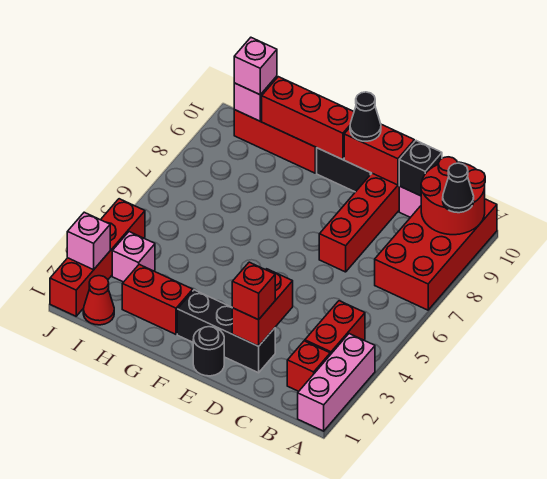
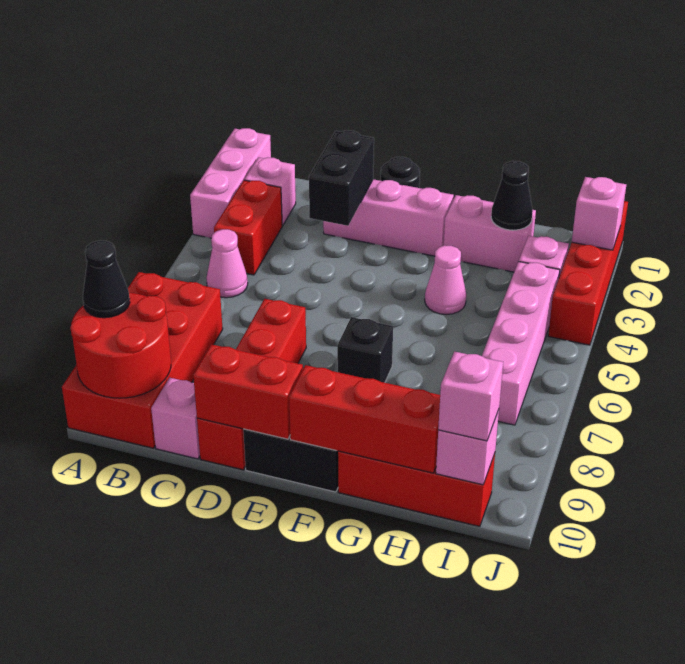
red brick B2 level 1 -> pink brick B2 level 1
none -> pink cone B5 level 1
black brick C10 level 2 -> black brick F7 level 1
black brick D2:F2 level 1 -> pink brick D2:F2 level 1
red brick D2:D3 level 2 -> black brick D2:D3 level 2
red brick D2 level 3 -> none
black cone E10 level 3 -> black cone H2 level 2
red brick G2:H2 level 1 -> pink brick G2:H2 level 1
none -> pink cone G4 level 1
red cone I1 level 1 -> none
none -> pink brick I4:I7 level 1

